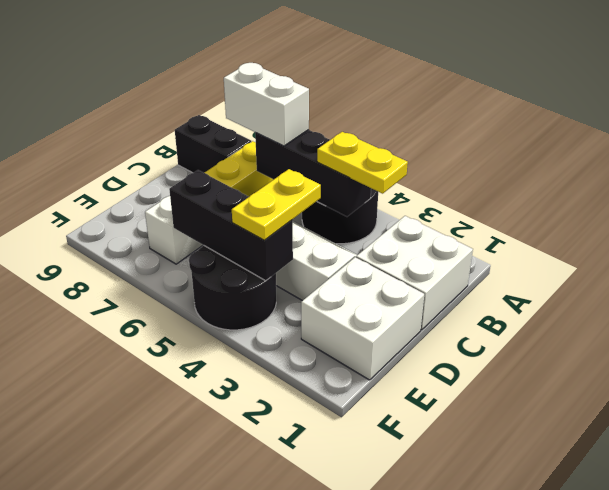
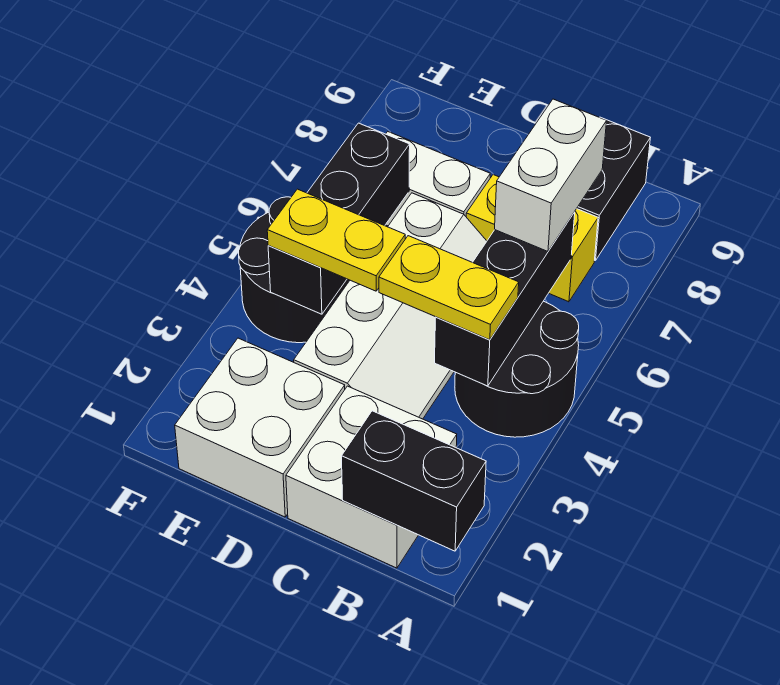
none -> black brick A1:B1 level 2
yellow plate B3:B4 level 3 -> yellow plate B4:C4 level 3

